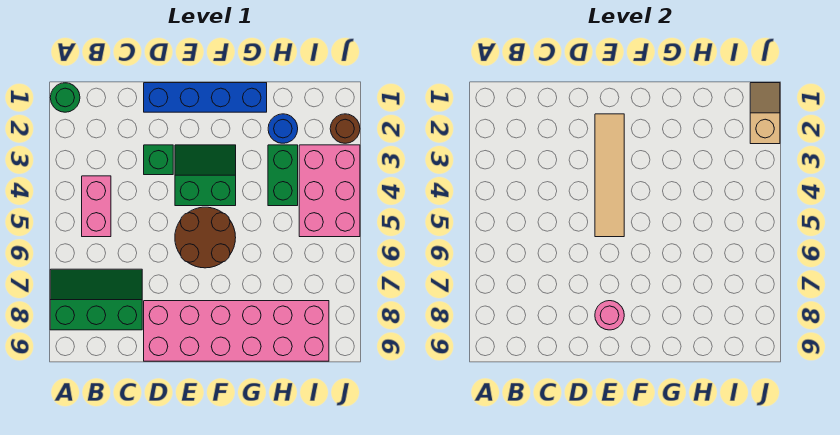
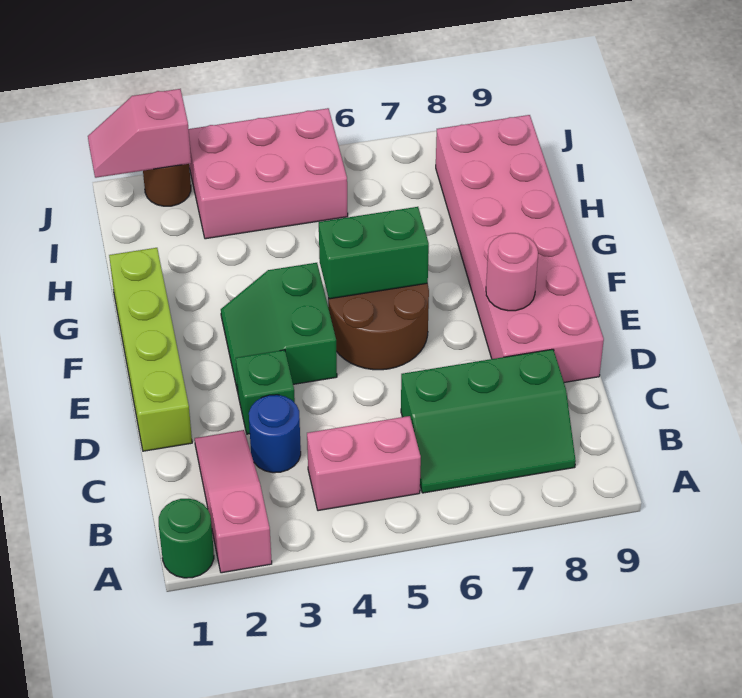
none -> pink slope A2:C2 level 1 top A
green slope A7:C8 level 1 top 8 -> green slope B6:C8 level 1 top C
blue brick D1:G1 level 1 -> lime brick D1:G1 level 1
tan tile E2:E5 level 2 -> none
blue round brick H2 level 1 -> blue round brick C3 level 1
green brick H3:H4 level 1 -> green brick F5:F6 level 2
tan slope J1:J2 level 2 top 2 -> pink slope J1:J2 level 2 top 2

